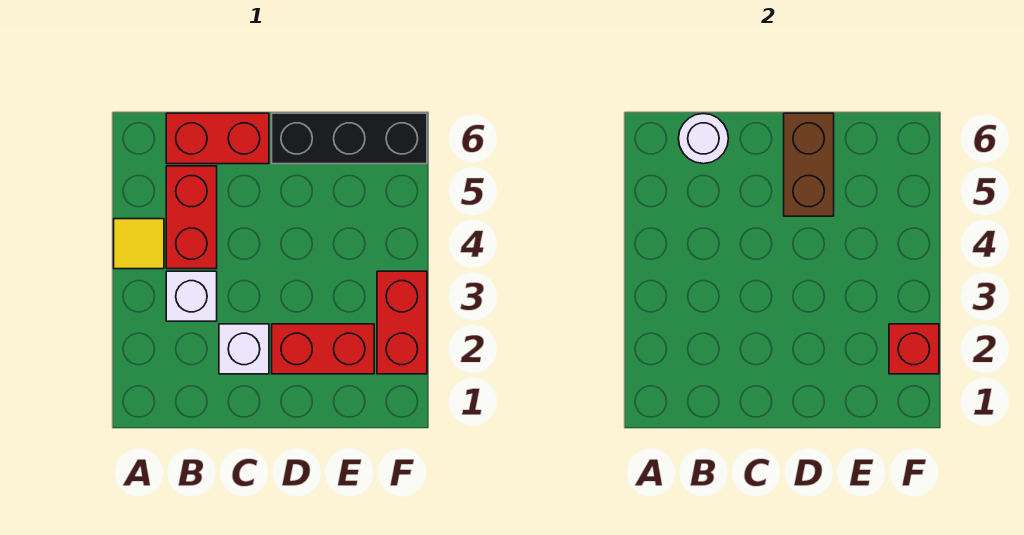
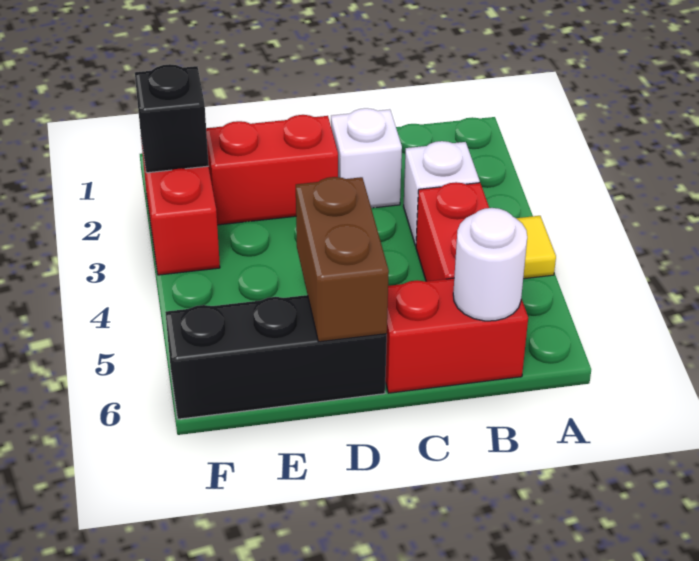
red brick F2 level 2 -> black brick F2 level 2

